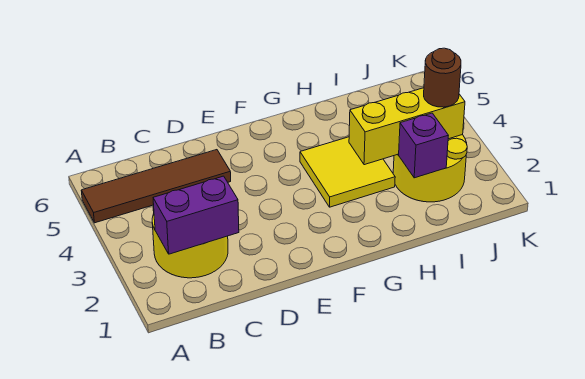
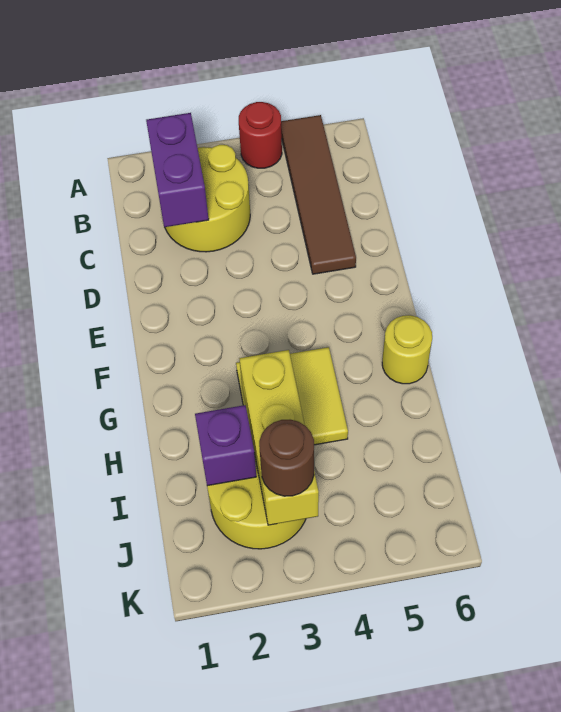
none -> red round brick A4 level 1
none -> yellow round brick G6 level 1

